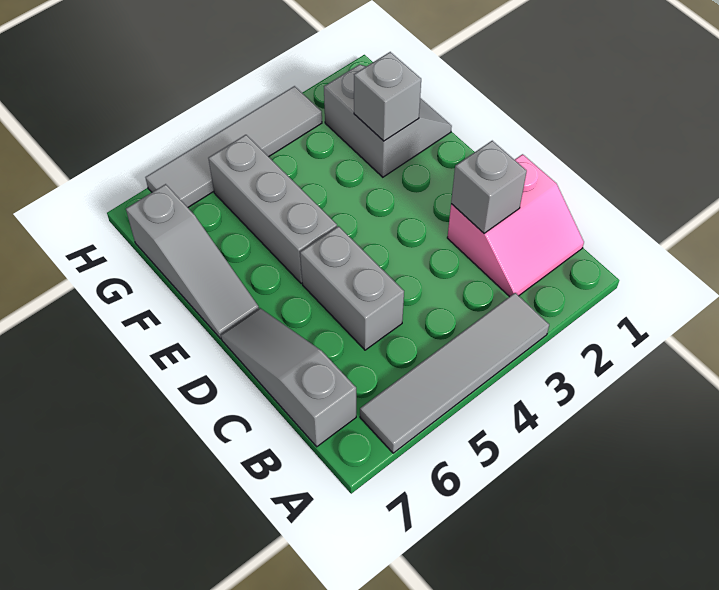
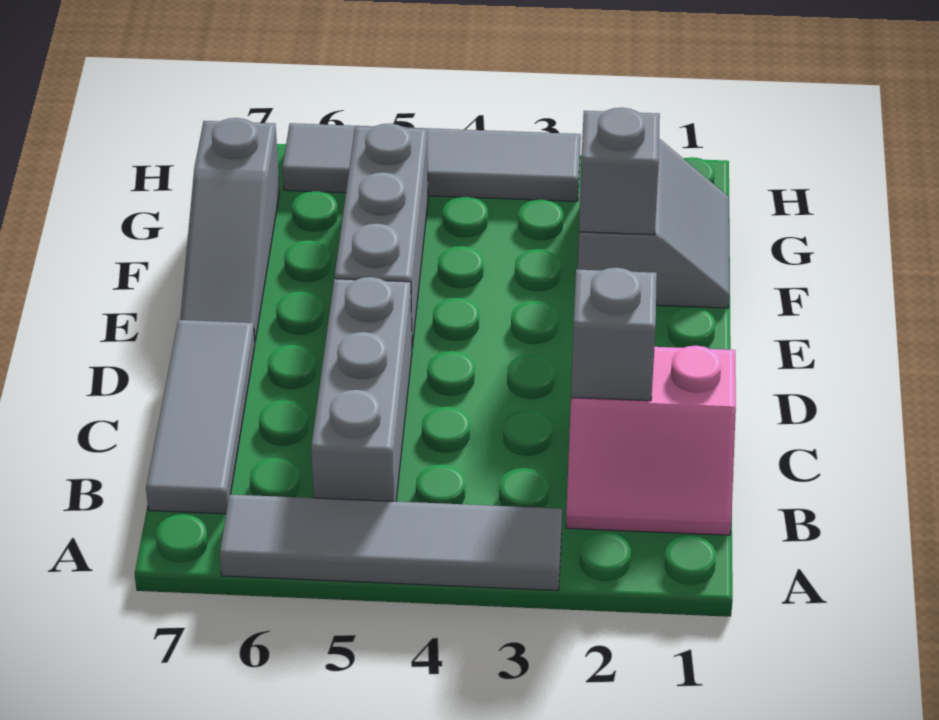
grey slope B7:D7 level 1 top B -> grey tile B7:D7 level 1
grey brick C5:D5 level 1 -> grey brick B5:D5 level 1

